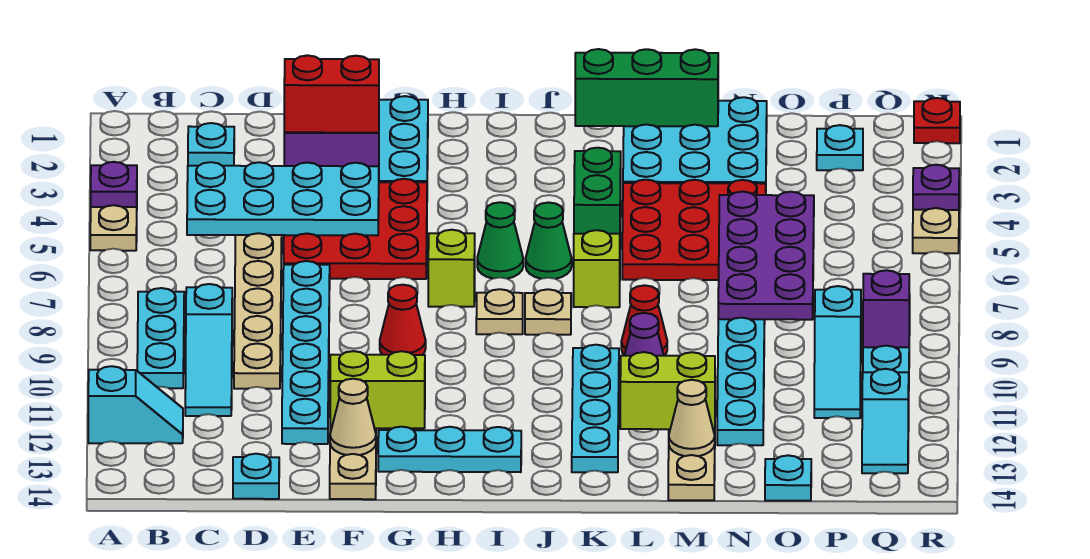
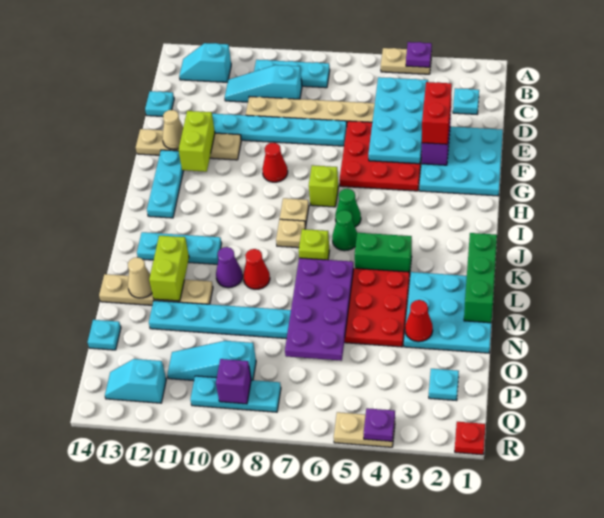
cyan slope A12:B12 level 1 top A -> cyan slope B12:B13 level 1 top 12
cyan plate K10:K13 level 1 -> cyan plate K11:K13 level 1
none -> red cone N3 level 2
purple plate N5:O8 level 2 -> purple plate L6:O7 level 2

